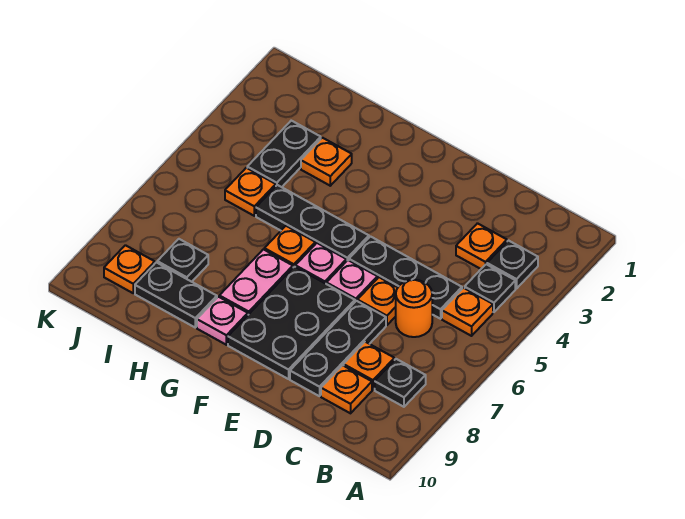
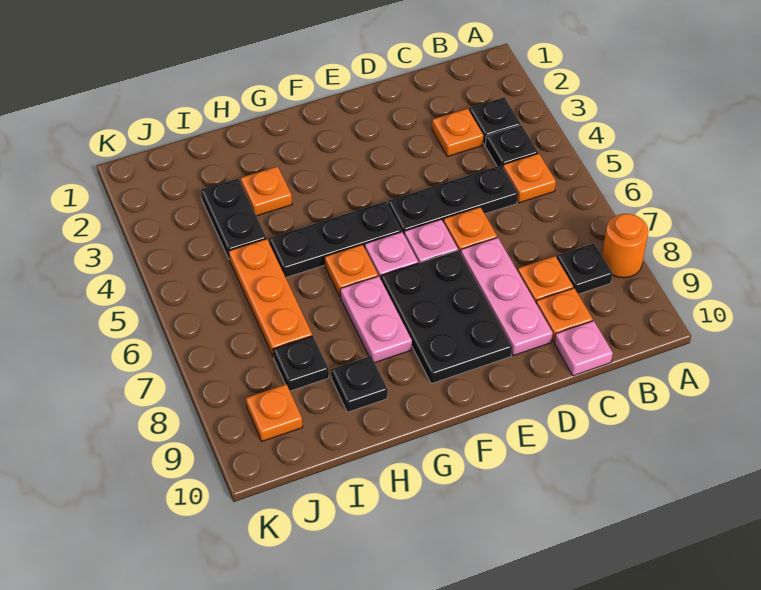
orange round brick C6 level 1 -> orange round brick A8 level 1
black plate D7:D9 level 1 -> pink plate D7:D9 level 1
pink plate G9 level 1 -> pink plate C10 level 1
black plate H9:I9 level 1 -> black plate H9 level 1
orange plate I5 level 1 -> orange plate I5:I7 level 1

